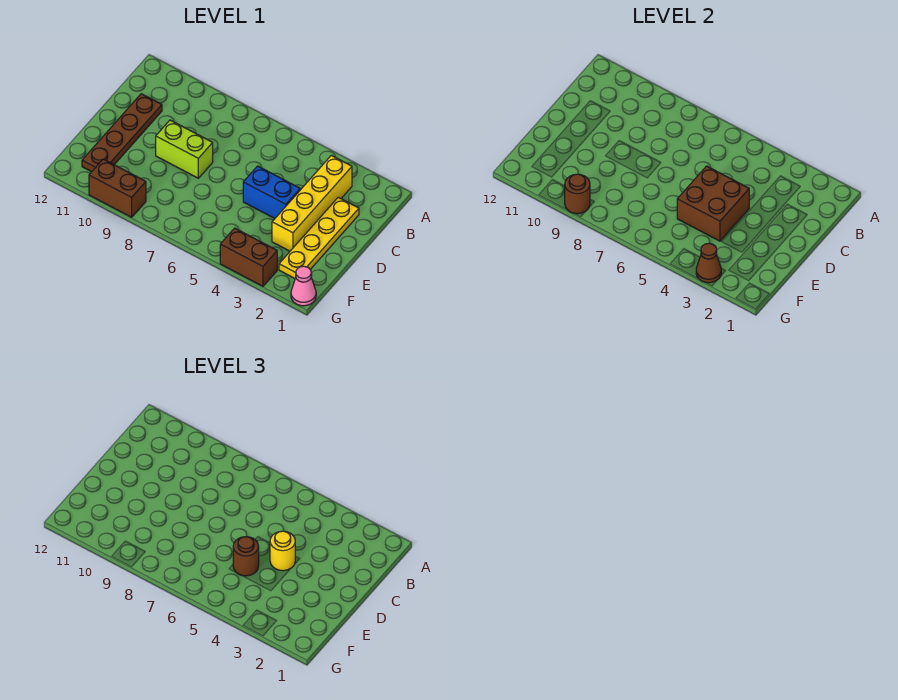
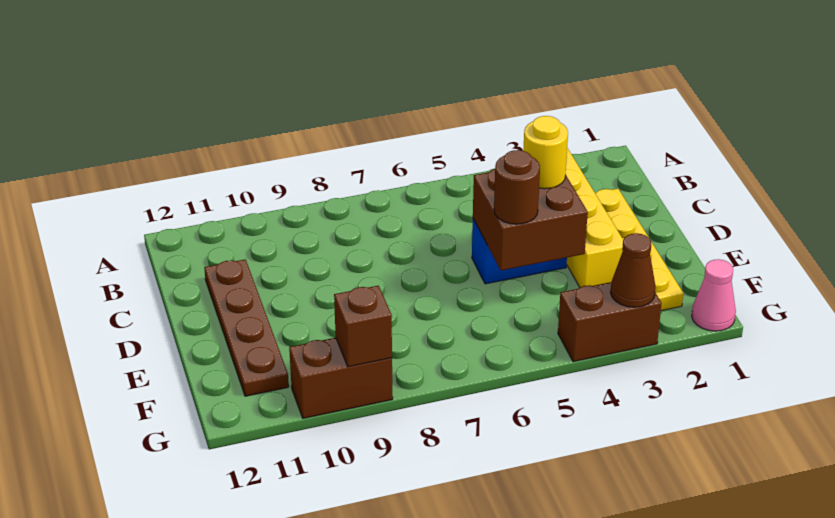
lime brick D8:D9 level 1 -> none
brown round brick G9 level 2 -> brown brick G9 level 2

